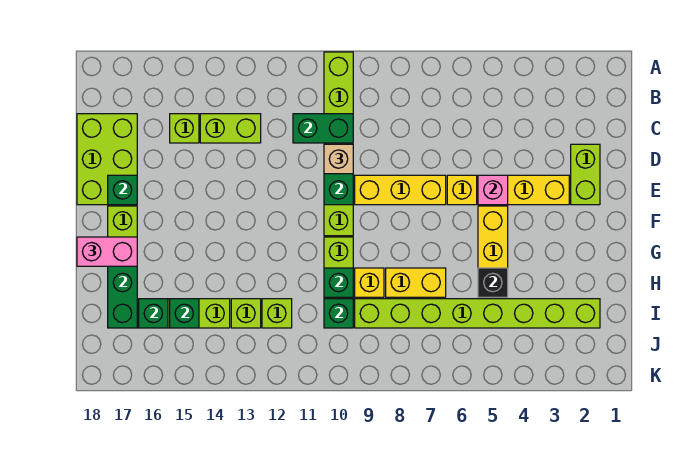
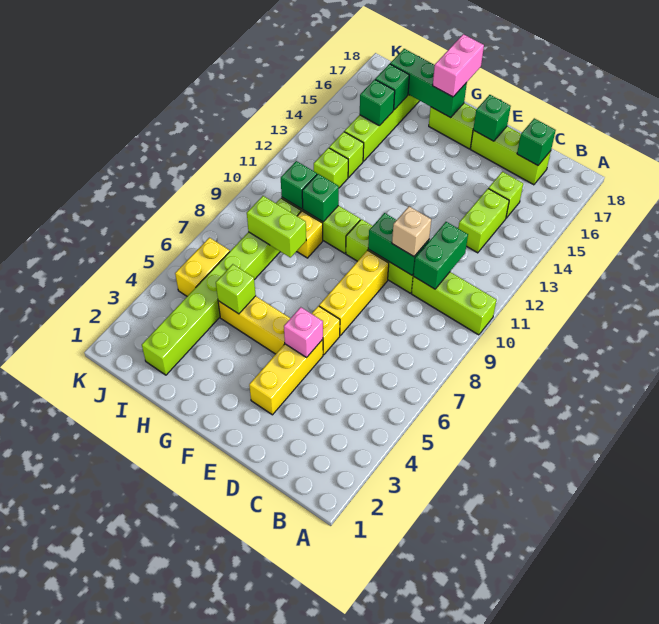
lime brick C17:E18 level 1 -> lime brick C17:E17 level 1
none -> green brick C17 level 2
lime brick D2:E2 level 1 -> lime brick H8:I8 level 2
black brick H5 level 2 -> lime brick H5 level 2
yellow brick H7:H8 level 1 -> yellow brick J5:J6 level 1

